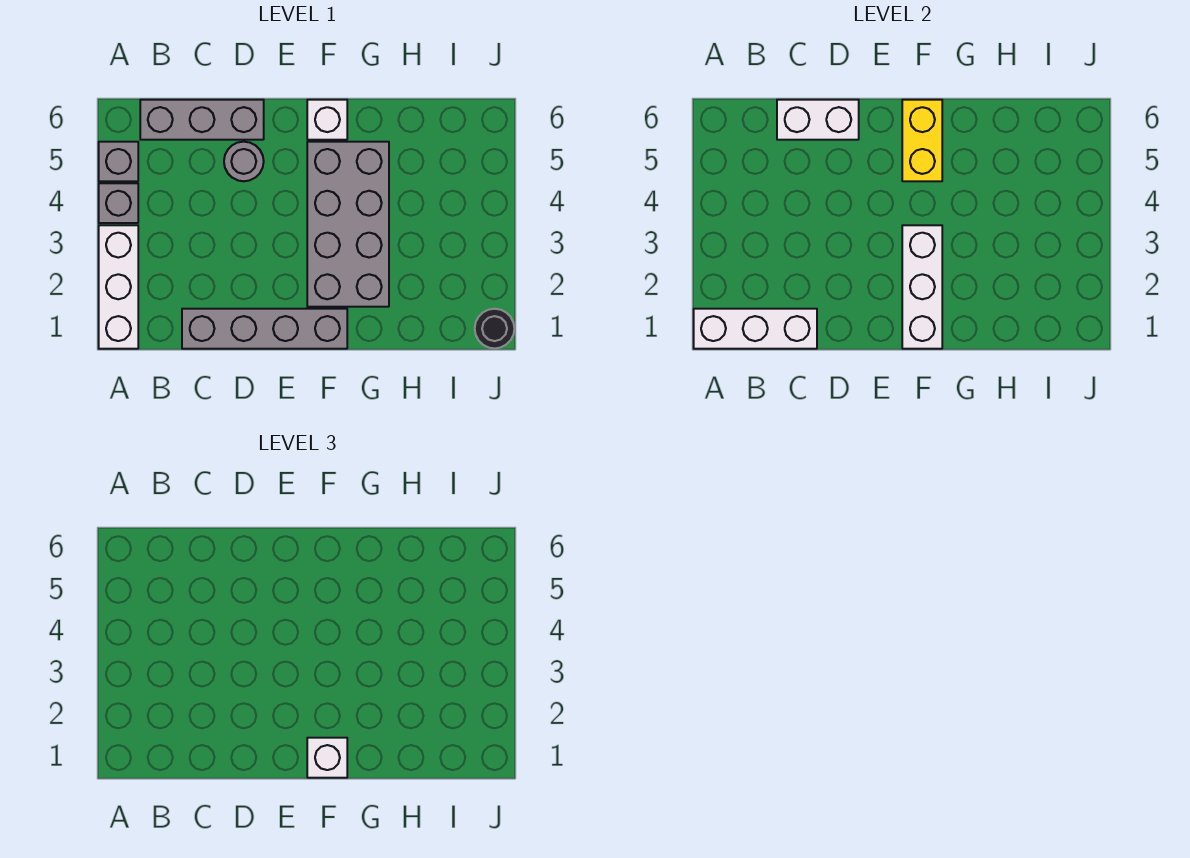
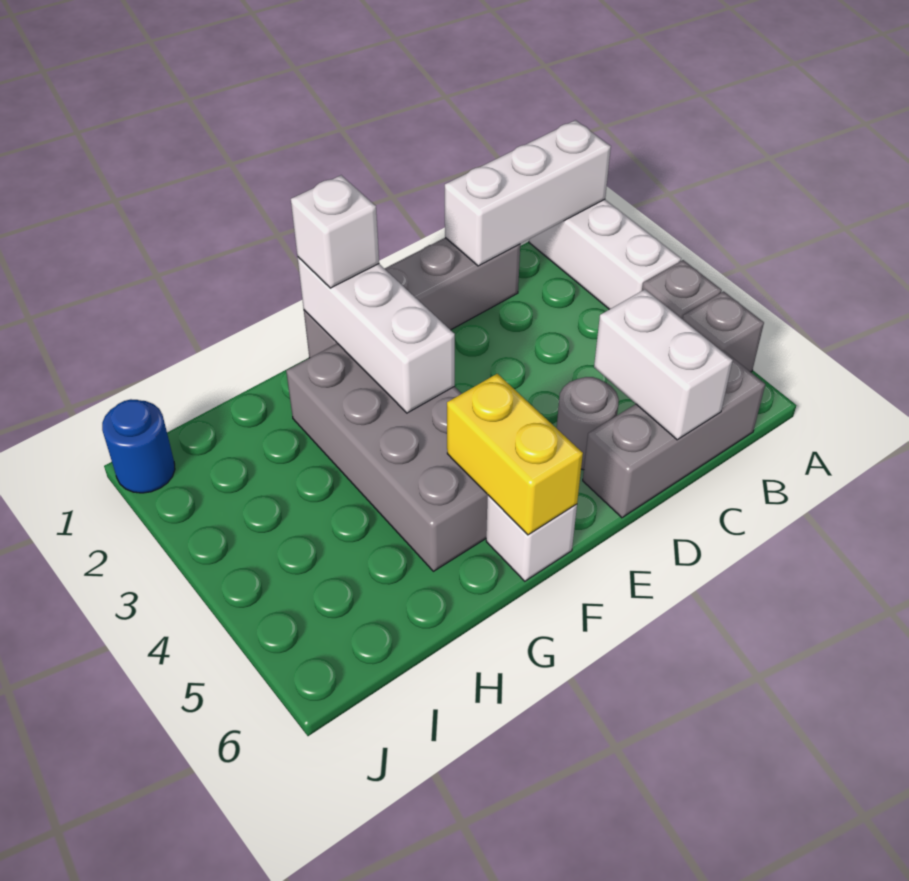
white brick C6:D6 level 2 -> white brick C5:C6 level 2
black round brick J1 level 1 -> blue round brick J1 level 1

